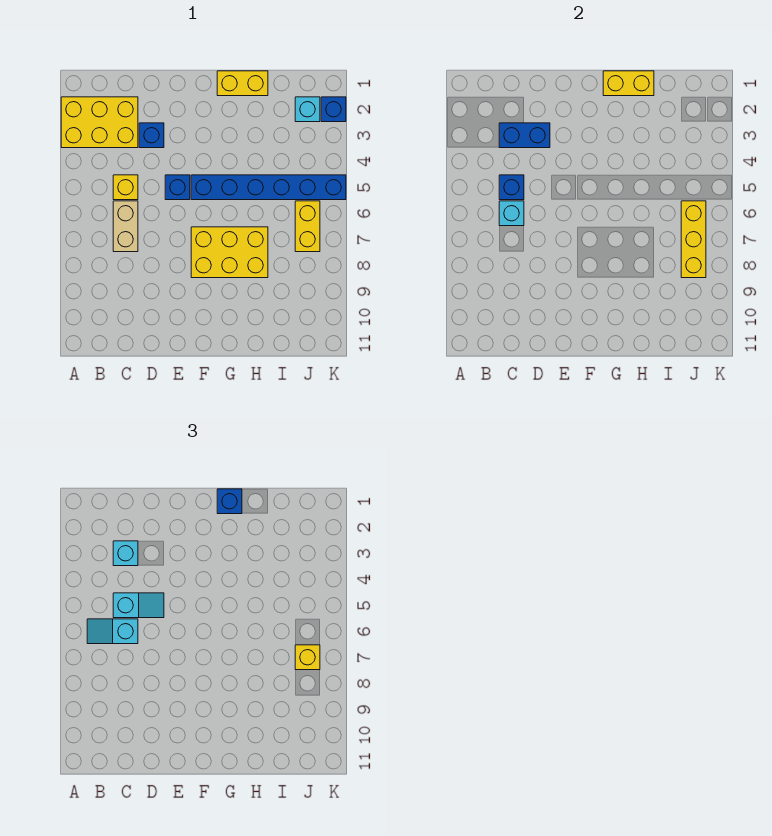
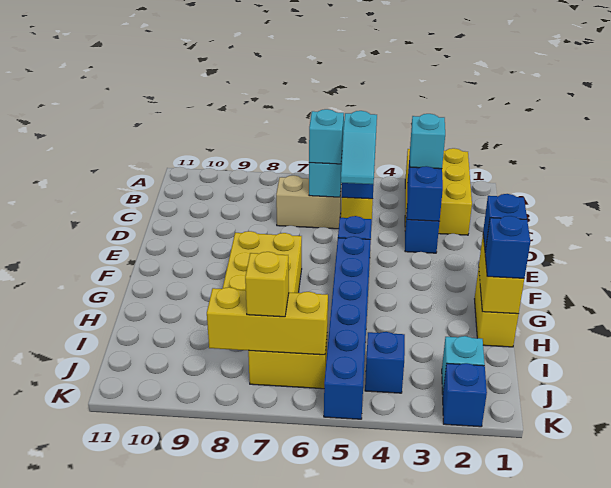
none -> blue brick H1 level 3
none -> blue brick J4 level 1

